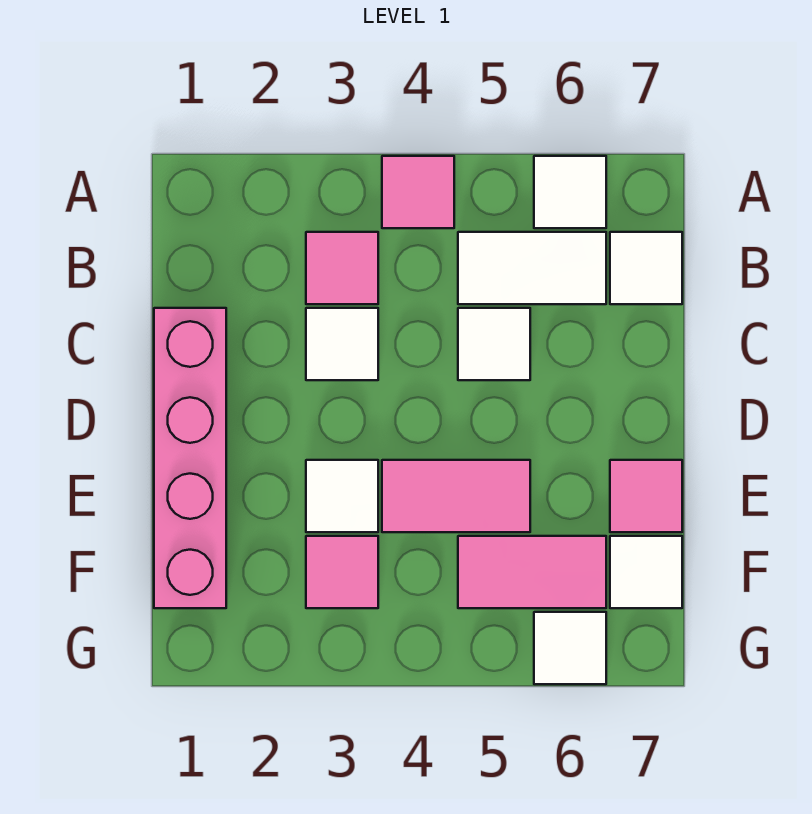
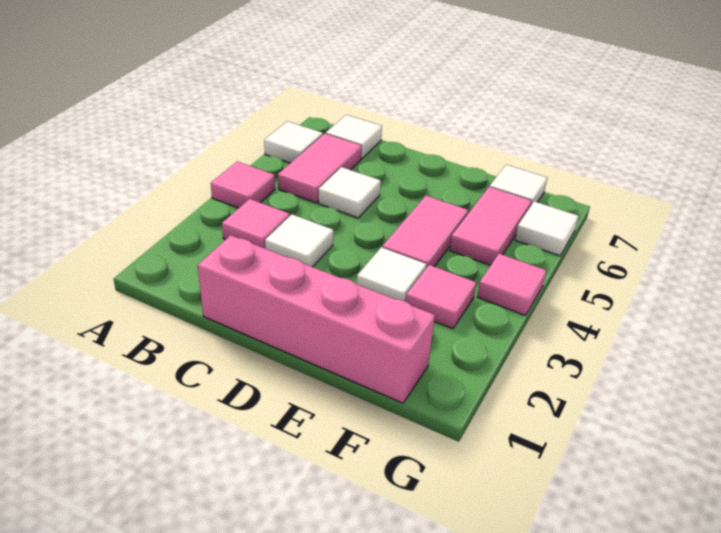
white tile B5:B6 level 1 -> pink tile B5:B6 level 1
pink tile E7 level 1 -> pink tile G4 level 1

